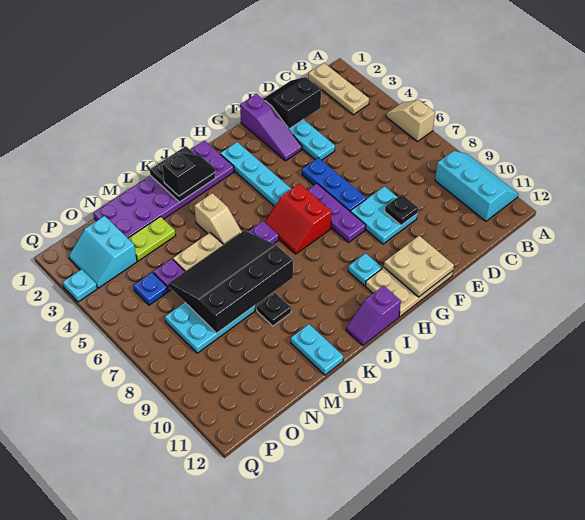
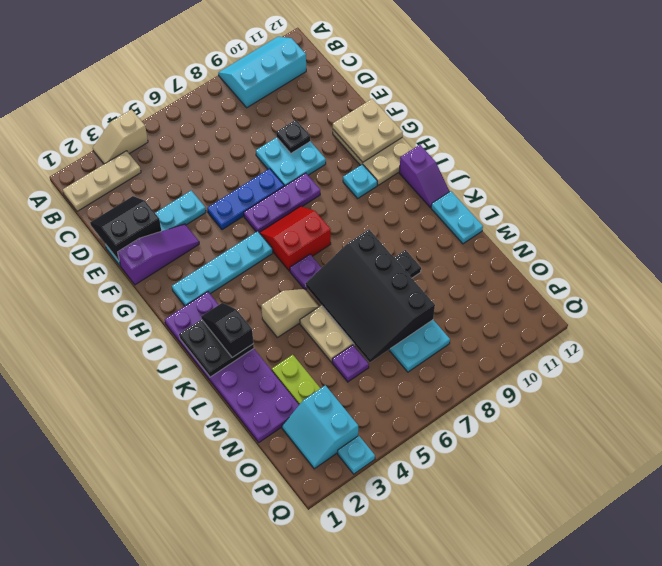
tan slope A5:A6 level 1 top 6 -> tan slope A3:A4 level 1 top 4
black slope D1:E2 level 2 top 2 -> black slope D1:E2 level 2 top E
red slope H6:I7 level 1 top H -> red slope H6:I7 level 1 top I
cyan plate L11:L12 level 1 -> cyan plate K12:L12 level 1
cyan slope O2:P3 level 1 top O -> cyan slope O2:P3 level 1 top 3
blue plate O5 level 1 -> none

